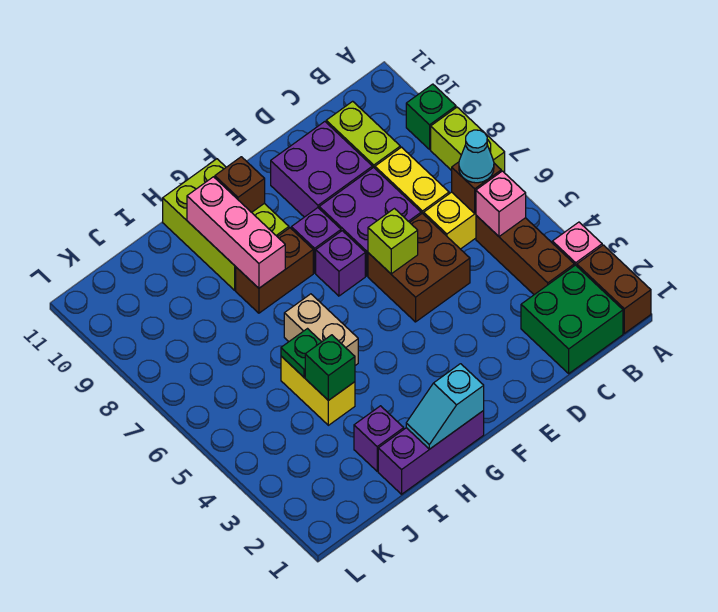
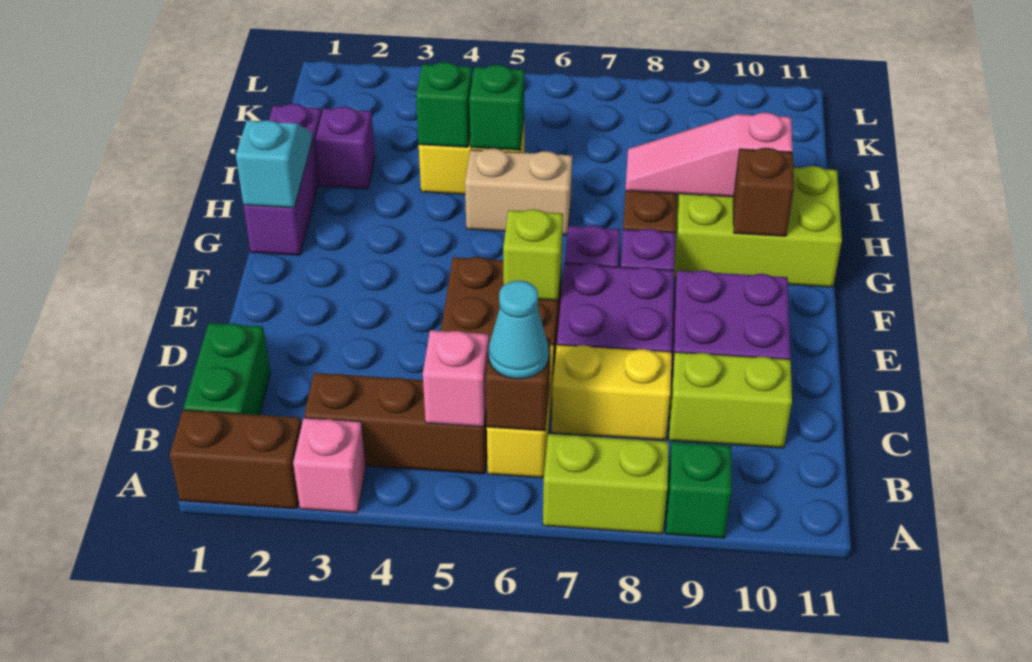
green brick B1:C2 level 1 -> green brick B1:C1 level 1
pink brick H8:H10 level 2 -> pink slope H8:H10 level 2 top 10
green plate I5 level 2 -> green brick I5 level 2

